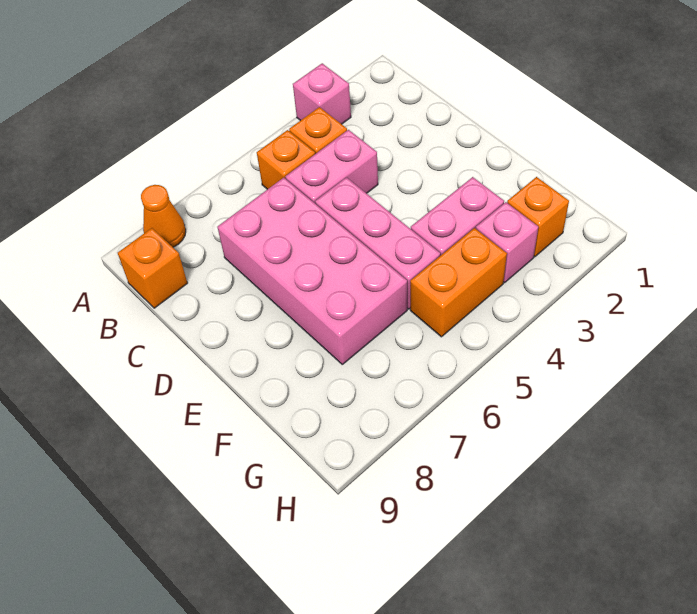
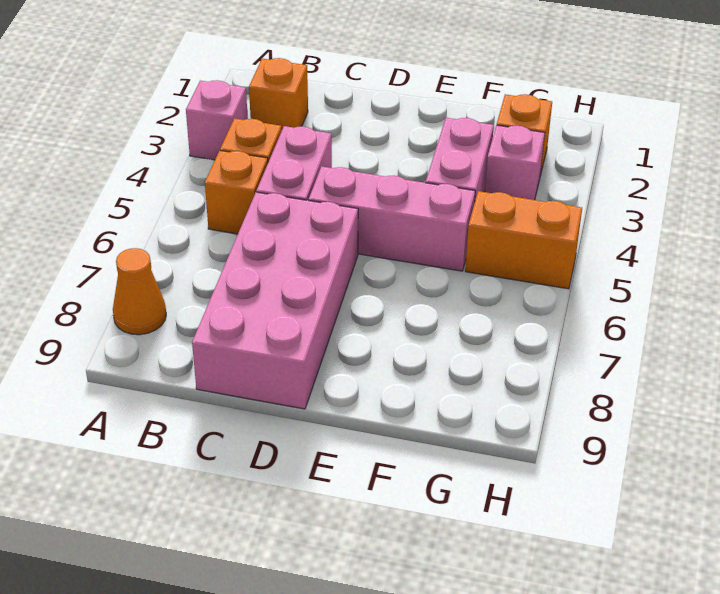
orange brick B9 level 1 -> orange brick B2 level 1
pink brick C6:F7 level 1 -> pink brick C6:D9 level 1
orange brick G4:G5 level 1 -> orange brick G5:H5 level 1

